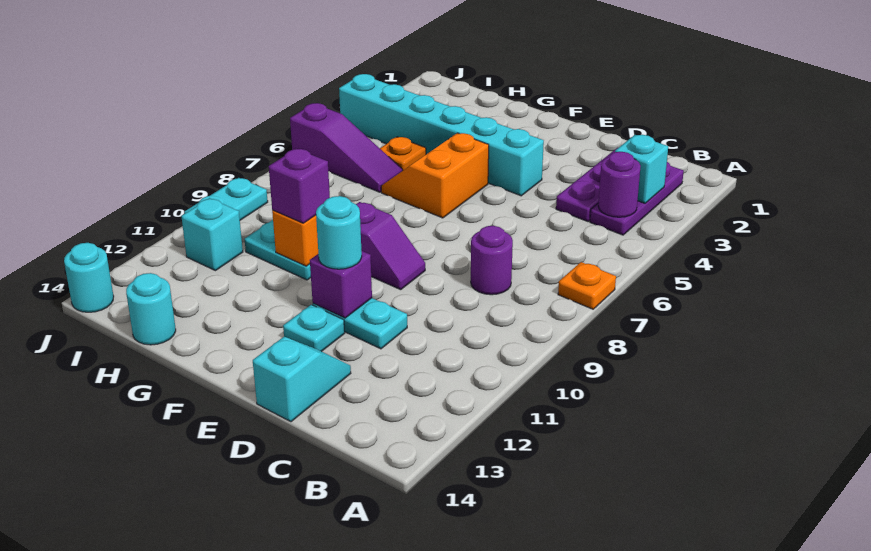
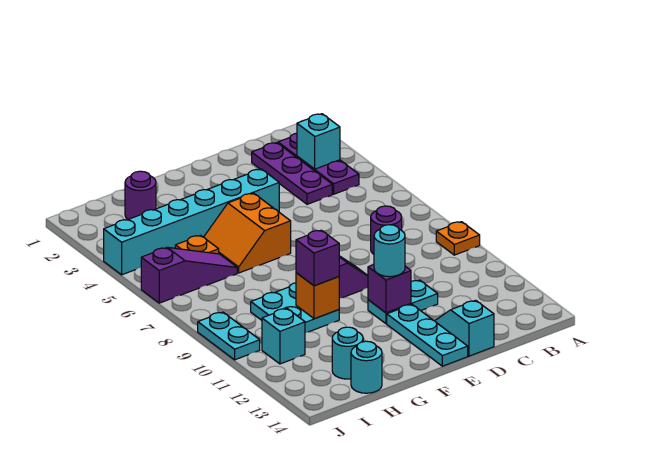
orange plate A7 level 1 -> orange plate A9 level 1
purple round brick B4 level 2 -> purple round brick H2 level 1
cyan plate E12 level 1 -> cyan plate E12:E14 level 1
cyan round brick J14 level 1 -> cyan round brick H13 level 1

